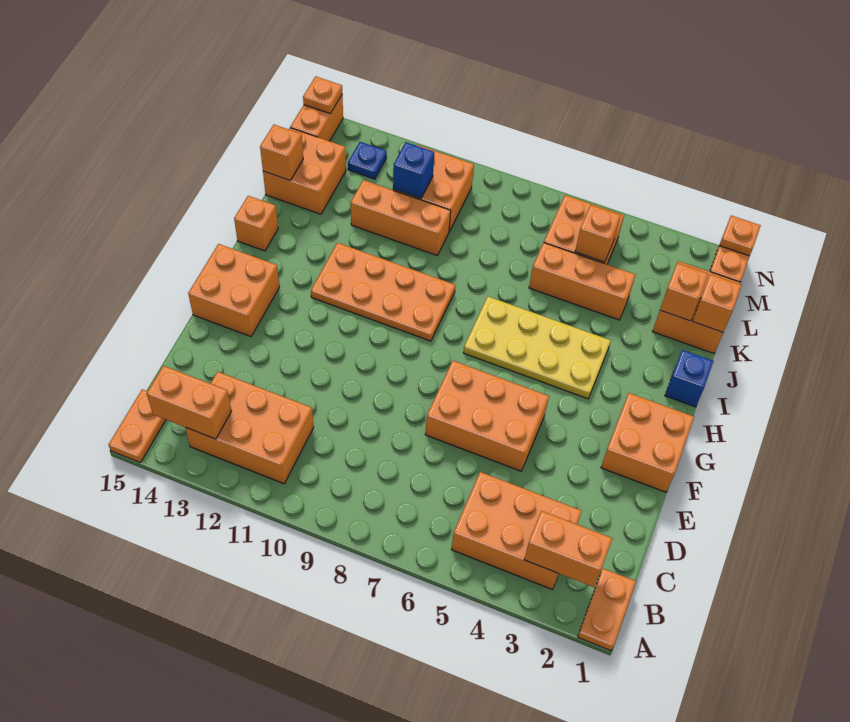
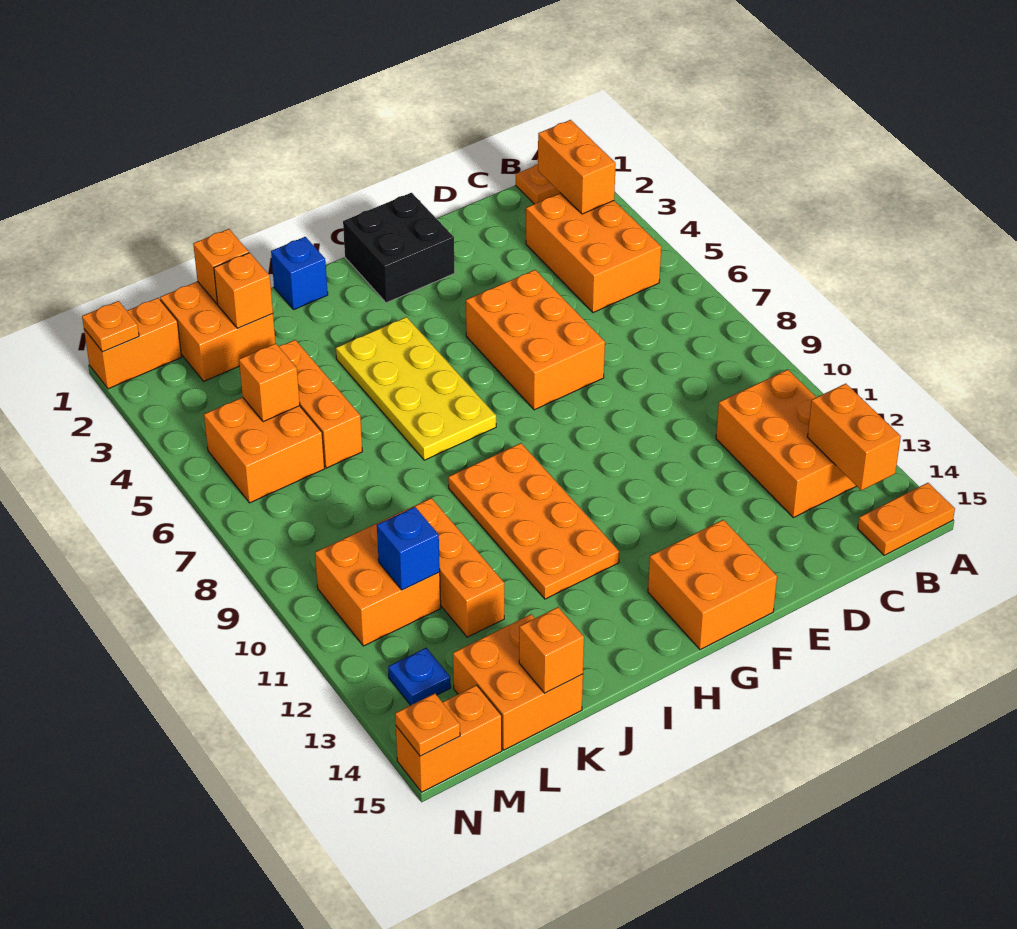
orange brick F1:G2 level 1 -> black brick F1:G2 level 1
orange brick I15 level 1 -> none

